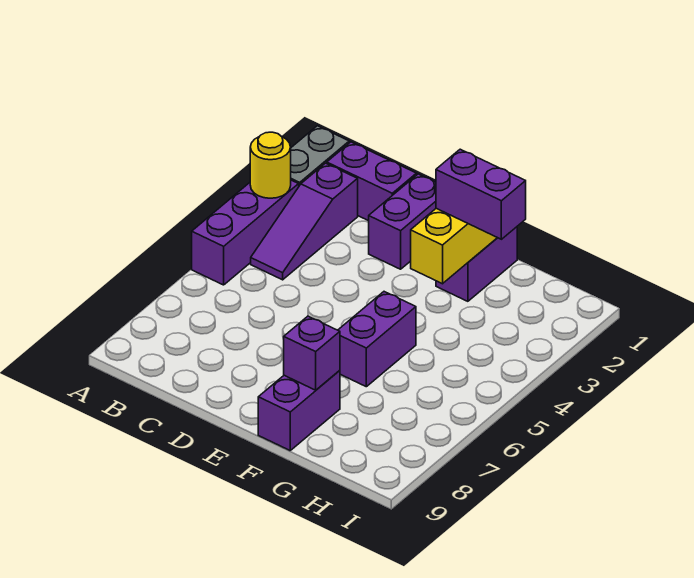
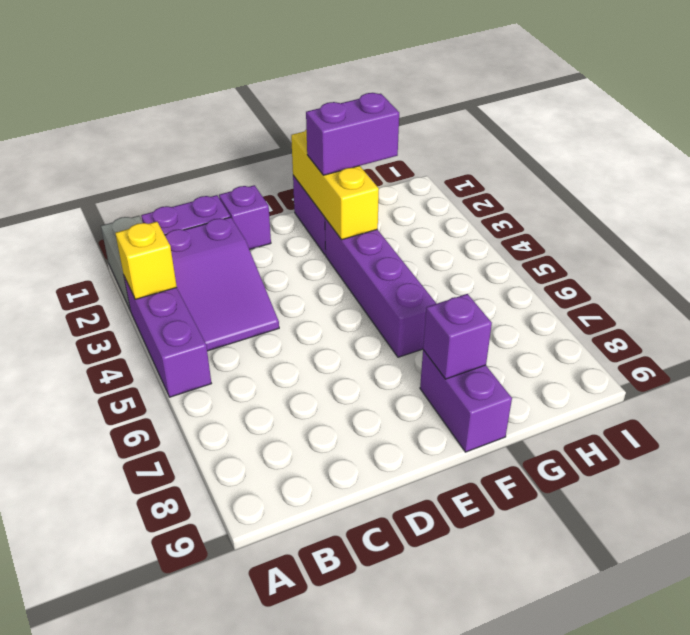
yellow round brick A3 level 2 -> yellow brick A3 level 2
purple slope B2:B4 level 1 top 2 -> purple slope B2:C4 level 1 top 2
purple brick D1:D2 level 1 -> purple brick D1 level 1
purple brick F5:F6 level 1 -> purple brick F3:F6 level 1

